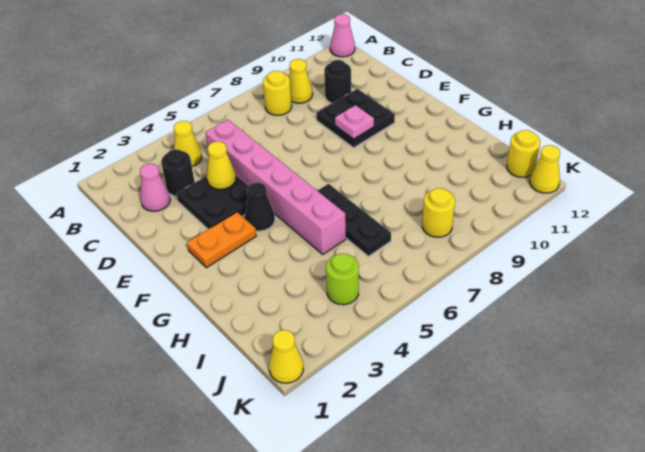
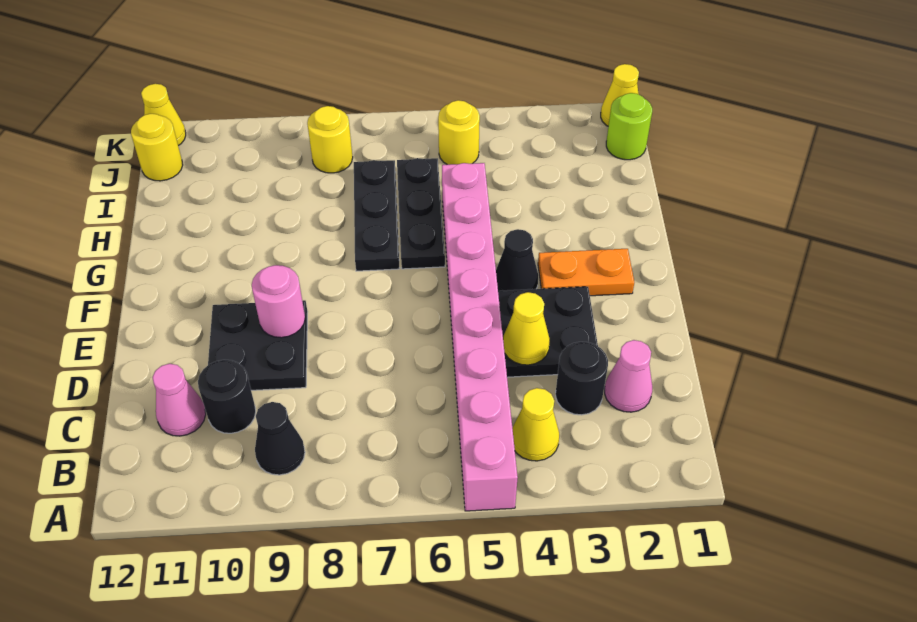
pink cone A12 level 1 -> pink cone C11 level 1
yellow round brick B8 level 1 -> yellow round brick J5 level 1
yellow cone B9 level 1 -> black cone B9 level 1
pink brick C5:H5 level 1 -> pink brick A5:H5 level 1
pink plate E9 level 2 -> pink round brick E9 level 2
none -> black plate G7:I7 level 1
lime round brick J4 level 1 -> lime round brick J1 level 1

